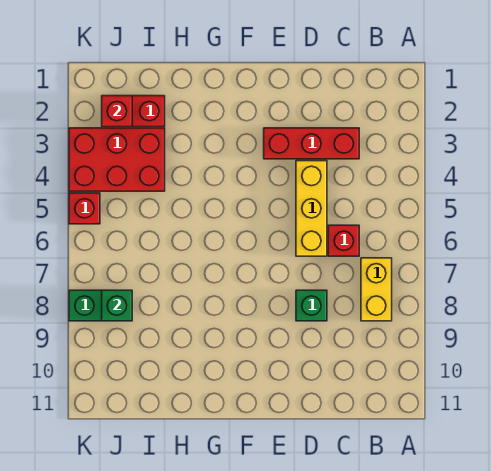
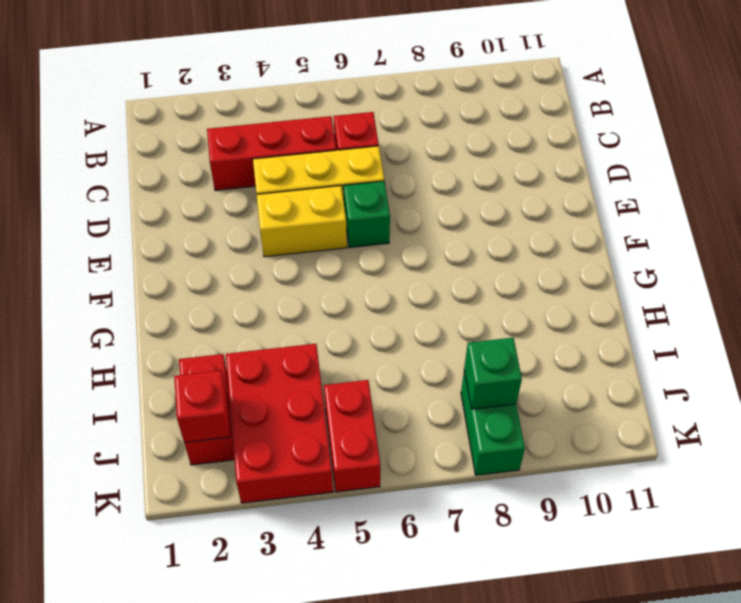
yellow brick B7:B8 level 1 -> yellow brick E4:E5 level 1
red brick C3:E3 level 1 -> red brick C3:C5 level 1
green brick D8 level 1 -> green brick E6 level 1
red brick K5 level 1 -> red brick J5:K5 level 1

